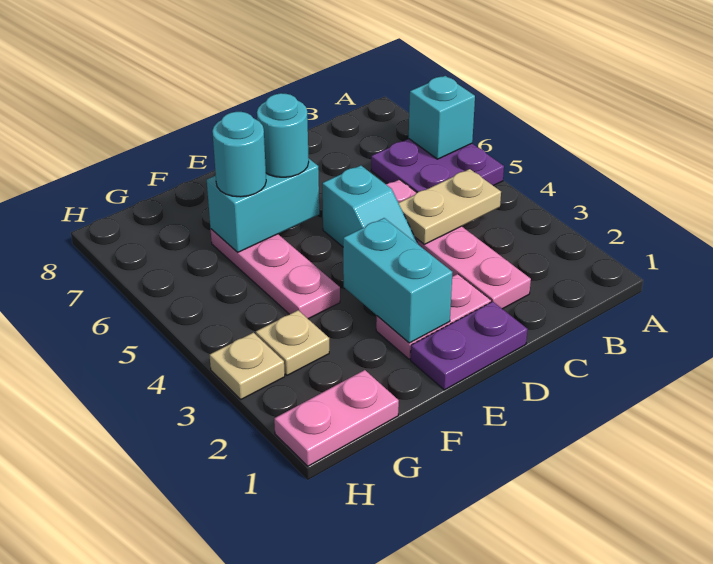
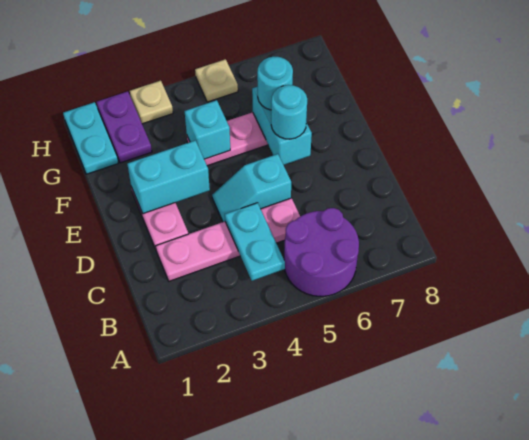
purple plate A5:B6 level 1 -> purple round brick A5:B6 level 1
cyan brick A6 level 2 -> cyan brick F4 level 2
tan plate B4:C4 level 2 -> cyan plate B4:C4 level 2
purple plate D1:E1 level 1 -> purple plate G2:H2 level 1
pink plate G1:H1 level 1 -> cyan plate G1:H1 level 1
tan plate G3 level 1 -> tan plate H5 level 1

